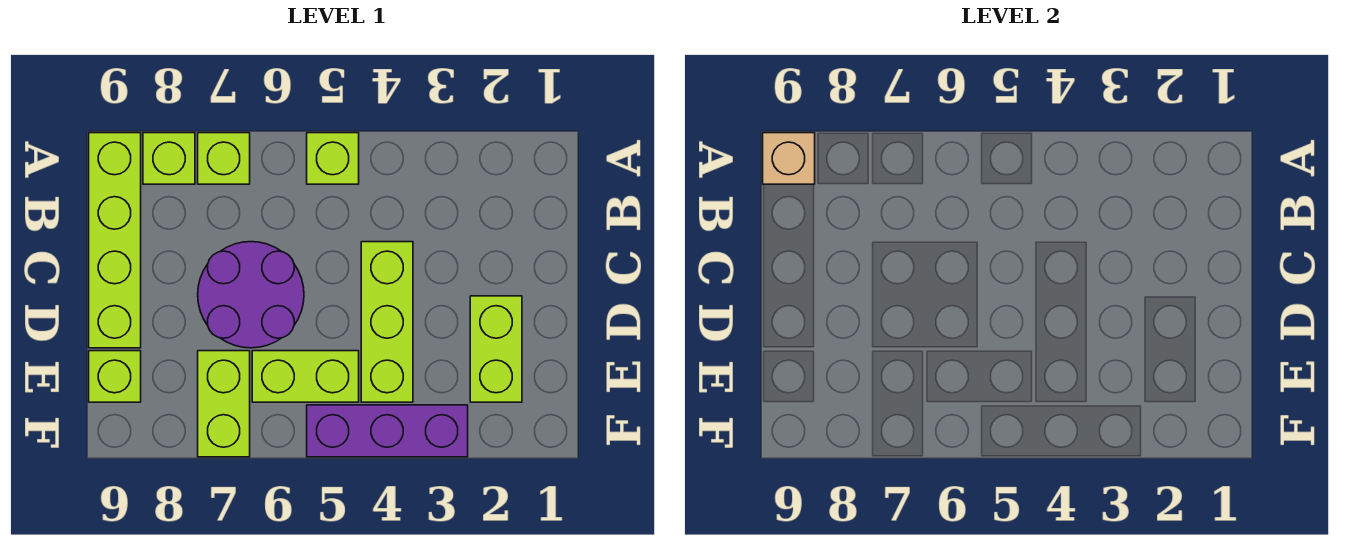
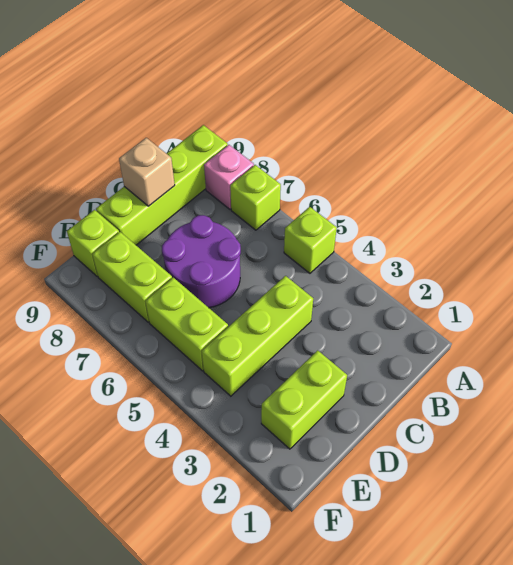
lime brick A8 level 1 -> pink brick A8 level 1
tan brick A9 level 2 -> tan brick C9 level 2
lime brick E7:F7 level 1 -> lime brick E7:E8 level 1
purple brick F3:F5 level 1 -> none

